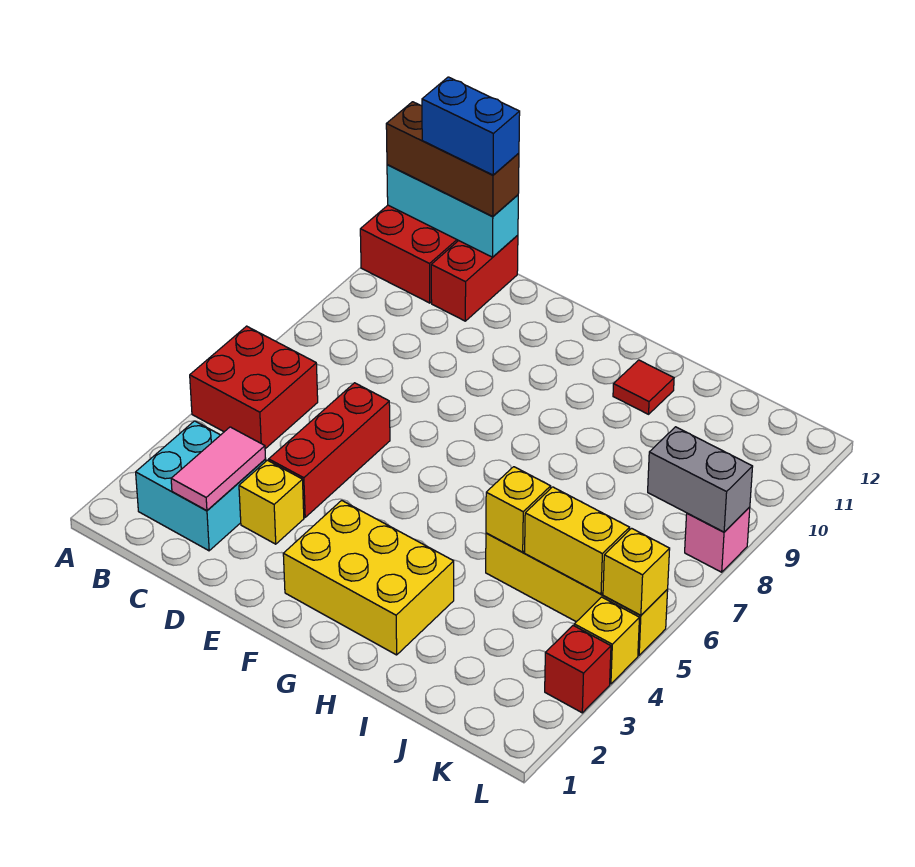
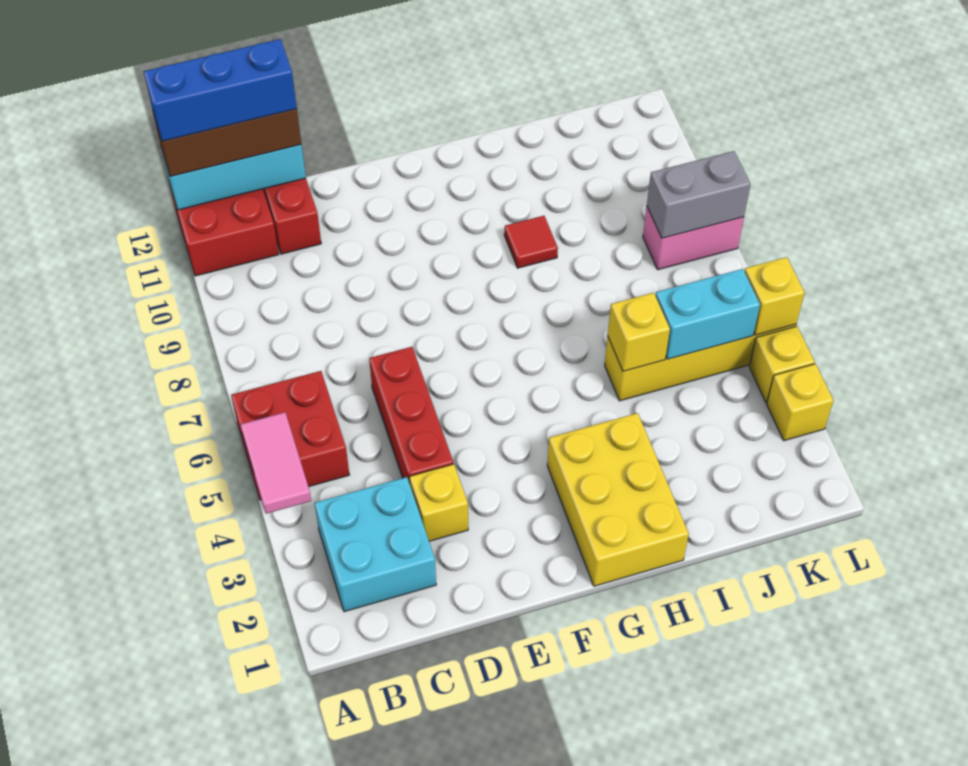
blue brick B12:C12 level 4 -> blue brick A12:C12 level 4
pink tile C2:C3 level 2 -> pink tile A4:A5 level 2
yellow brick F2:H3 level 1 -> yellow brick G1:H3 level 1
red tile H11 level 1 -> red tile H9 level 1
yellow brick J5:K5 level 2 -> cyan brick J5:K5 level 2
red brick L3 level 1 -> yellow brick L3 level 1
pink brick L8 level 1 -> pink brick K8:L8 level 1

